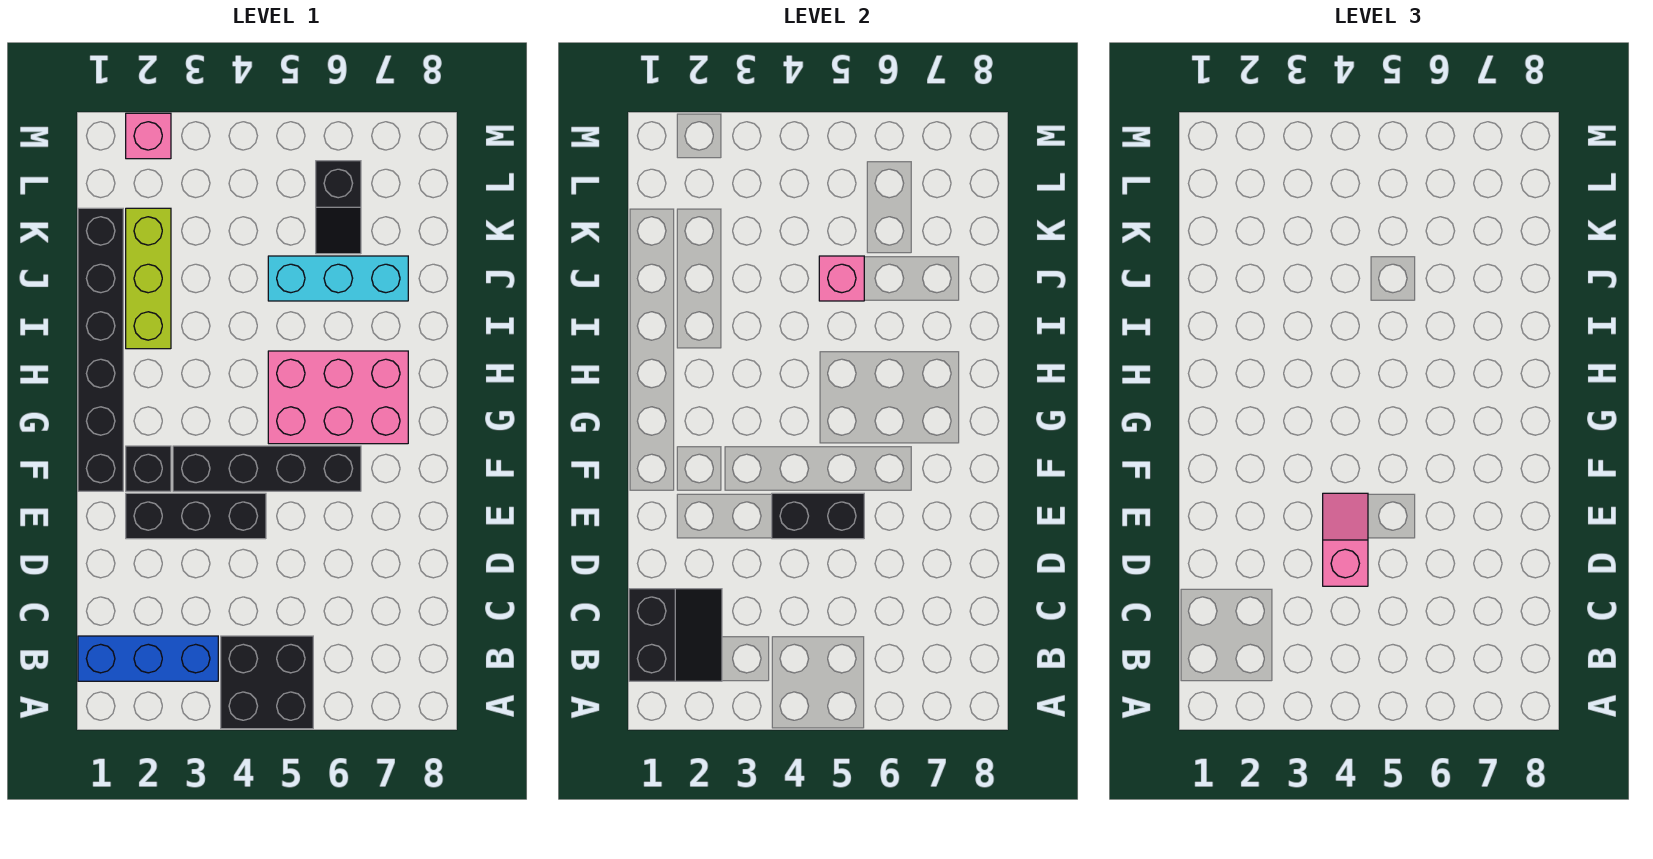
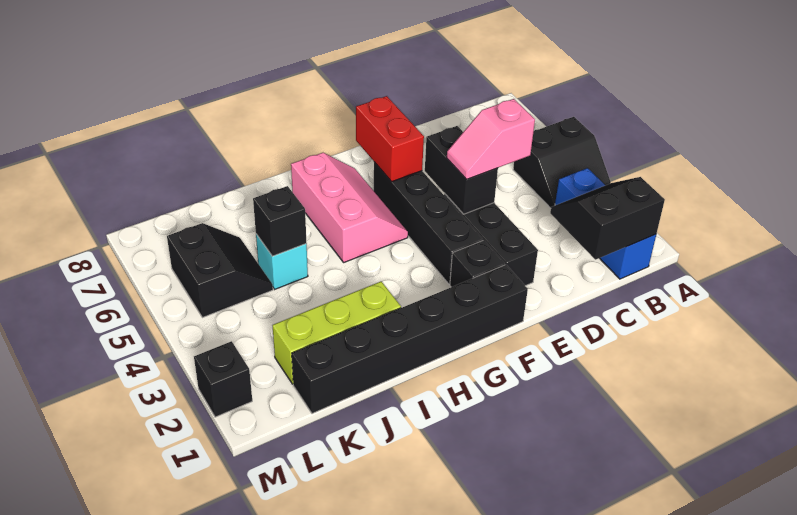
black brick A4:B5 level 1 -> black slope A4:B5 level 1 top 5
none -> red brick F6:F7 level 2
pink brick G5:H7 level 1 -> pink slope G5:H7 level 1 top H
cyan brick J5:J7 level 1 -> cyan brick J5 level 1
pink brick J5 level 2 -> black brick J5 level 2
black slope K6:L6 level 1 top L -> black slope K5:L6 level 1 top L
pink brick M2 level 1 -> black brick M2 level 1

